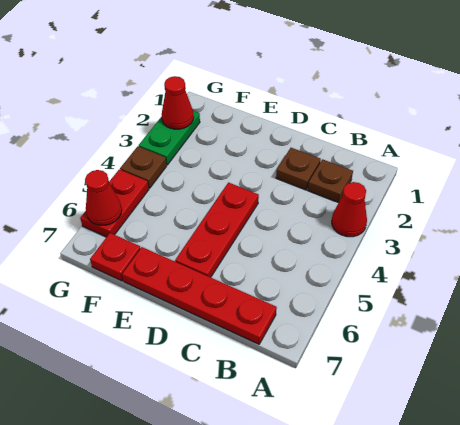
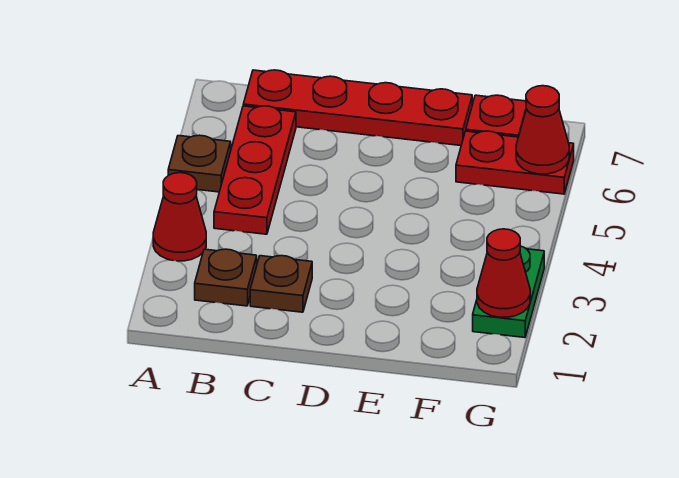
red plate D4:D6 level 1 -> red plate B4:B6 level 1
brown plate G4 level 1 -> brown plate A5 level 1
red plate G5:G6 level 1 -> red plate F6:G6 level 1

